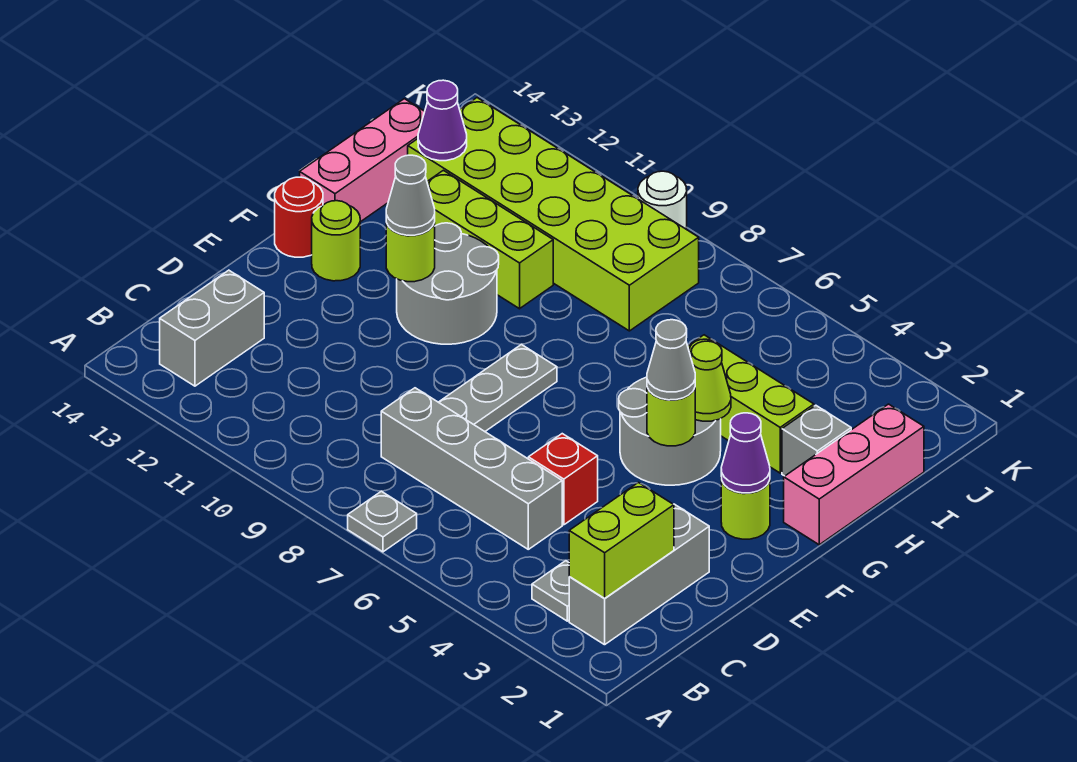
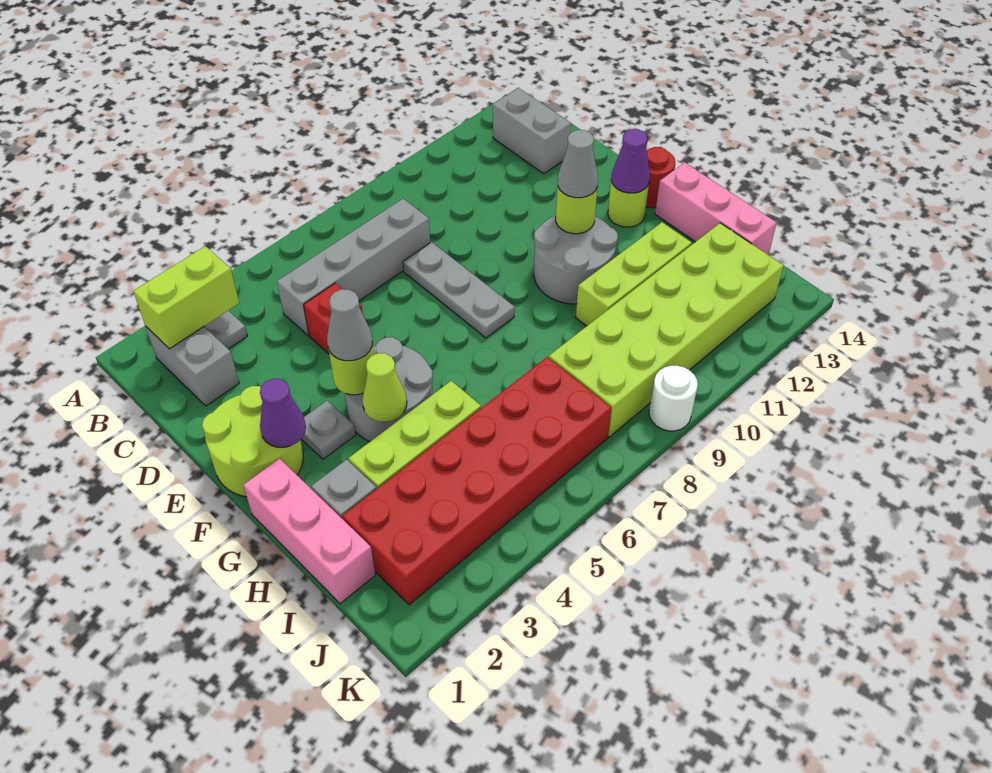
grey plate A7 level 1 -> grey plate F3 level 1
grey brick B2:D2 level 1 -> grey brick B2:C2 level 1
lime brick B2:C2 level 2 -> lime brick B2:B3 level 2
lime round brick F2 level 1 -> lime round brick E1:F2 level 1
none -> red brick I2:J7 level 1
purple cone I13 level 2 -> purple cone F13 level 2

